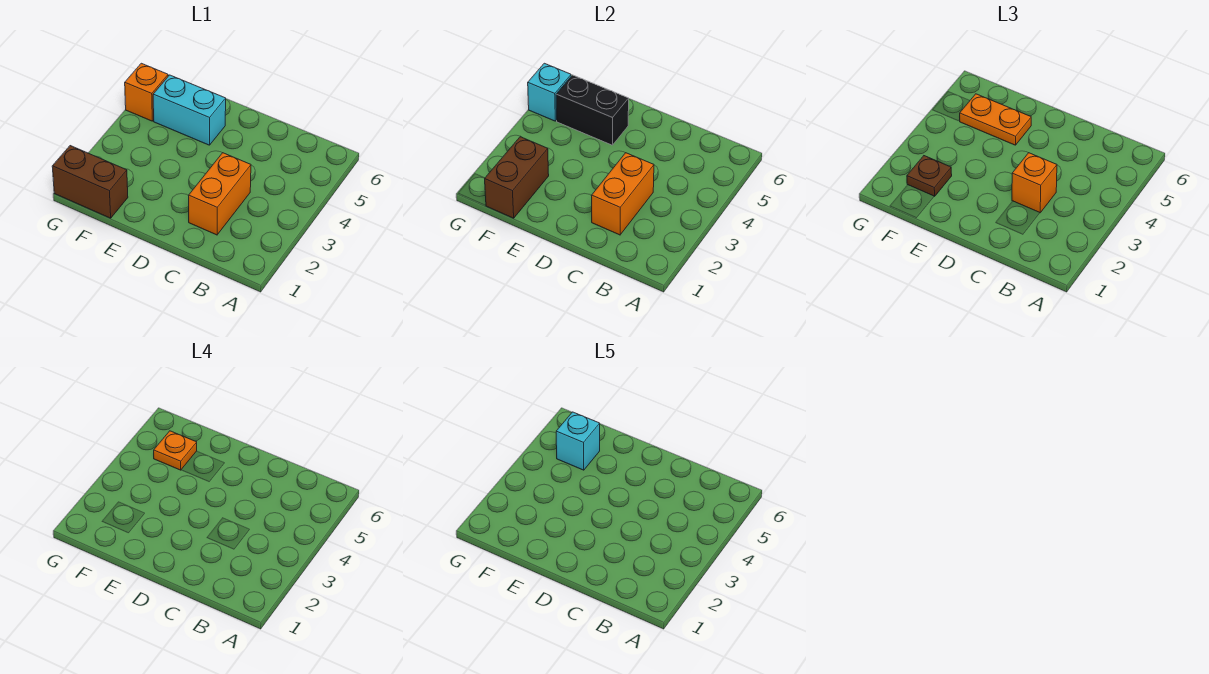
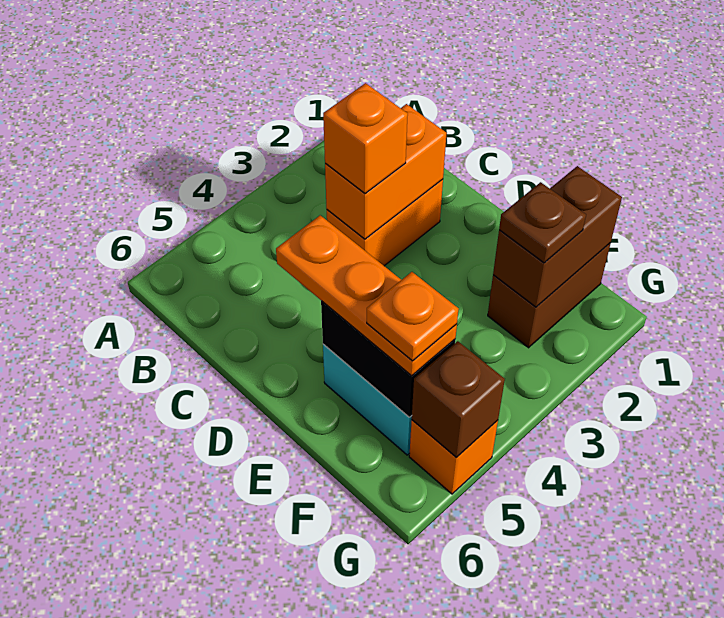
orange plate E5:F5 level 3 -> orange plate D5:F5 level 3
brown brick F1:G1 level 1 -> brown brick F1:F2 level 1
cyan brick F5 level 5 -> none
cyan brick G5 level 2 -> brown brick G5 level 2

